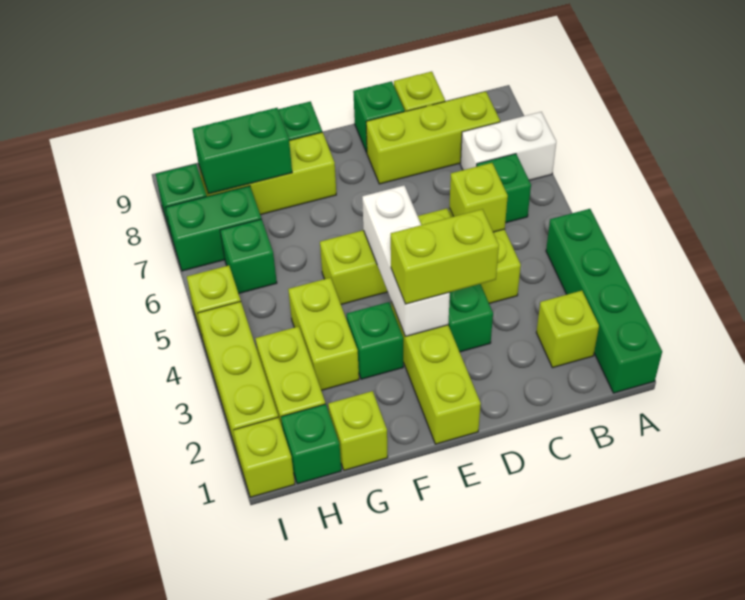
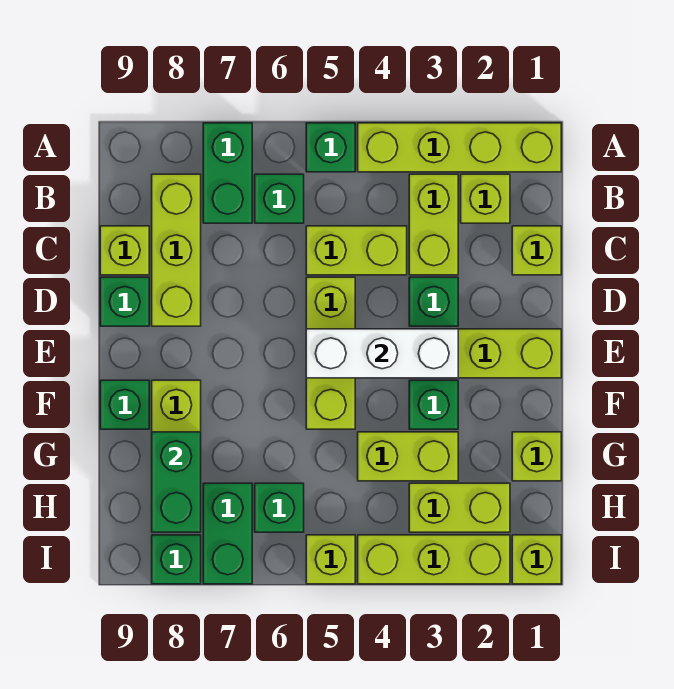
green brick A1:A4 level 1 -> lime brick A1:A4 level 1
white brick A7:B7 level 1 -> green brick A7:B7 level 1
lime brick C5 level 2 -> lime brick C1 level 1
lime brick D3:E3 level 3 -> lime brick B3:C3 level 1
green brick H1 level 1 -> green brick A5 level 1

